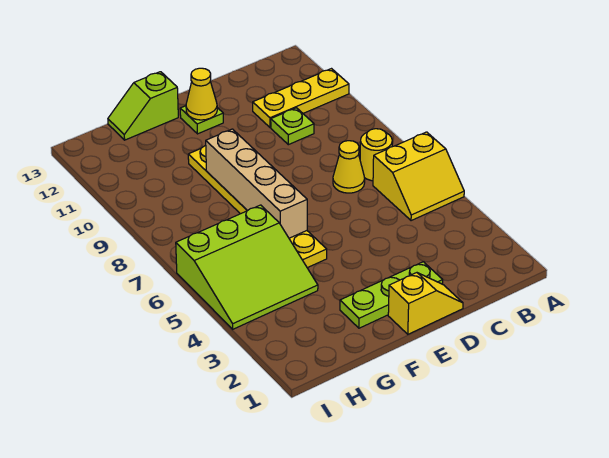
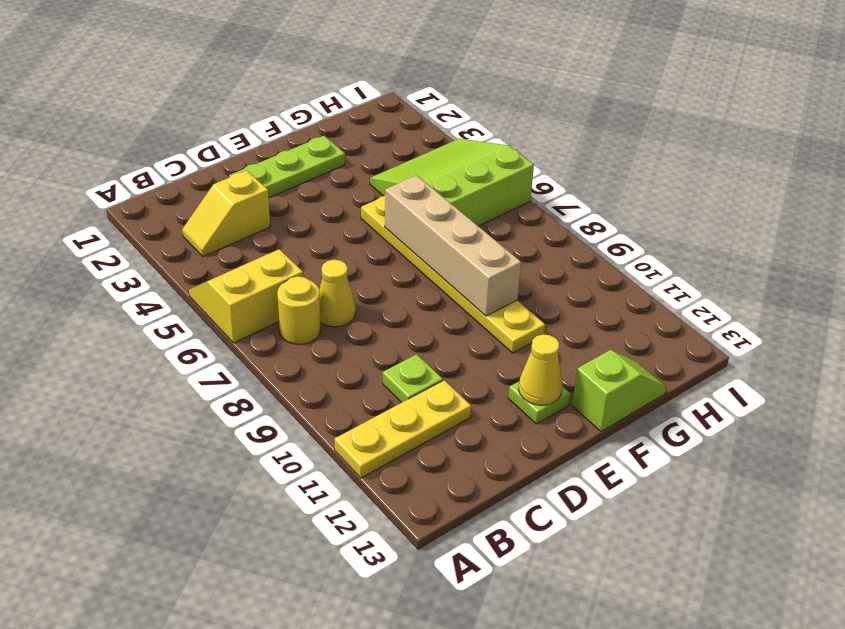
yellow slope D1:E1 level 1 top E -> yellow slope B3:C3 level 1 top C

